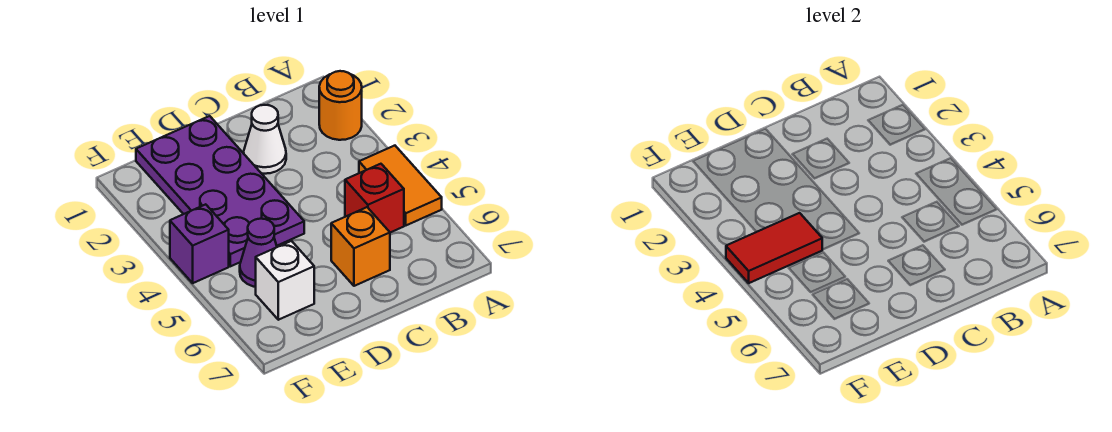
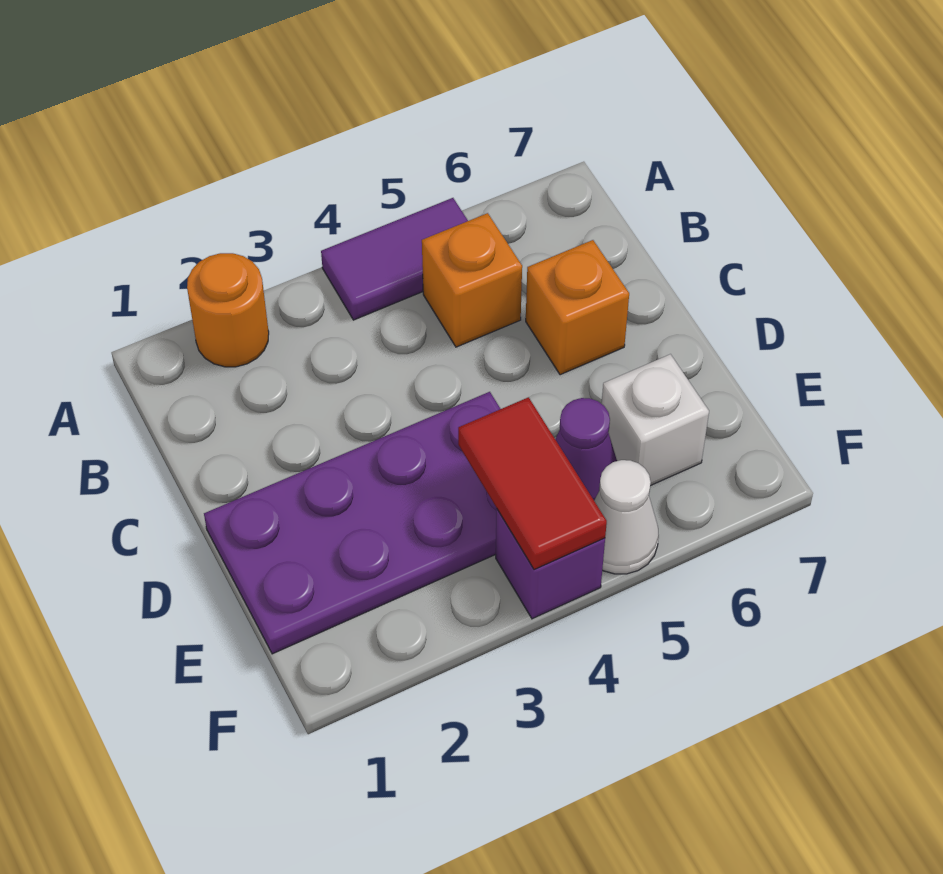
orange tile A4:A5 level 1 -> purple tile A4:A5 level 1
red brick B5 level 1 -> orange brick B5 level 1
white cone C2 level 1 -> white cone F5 level 1

